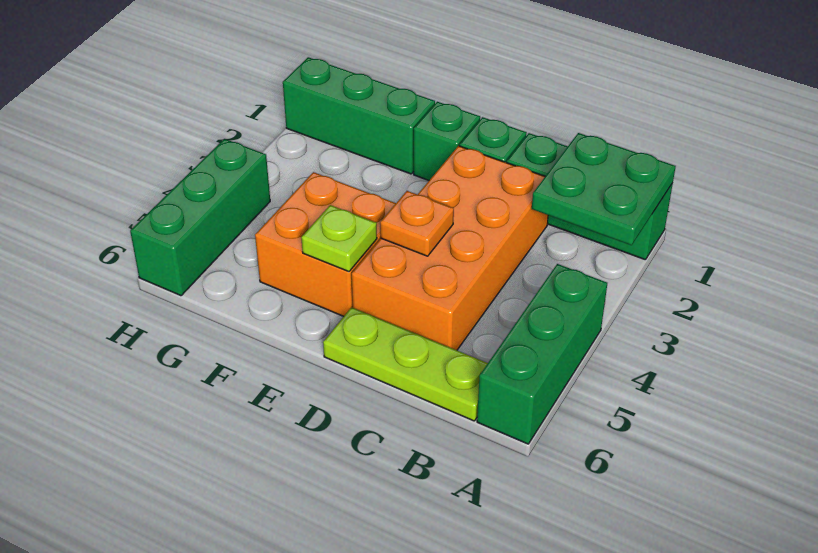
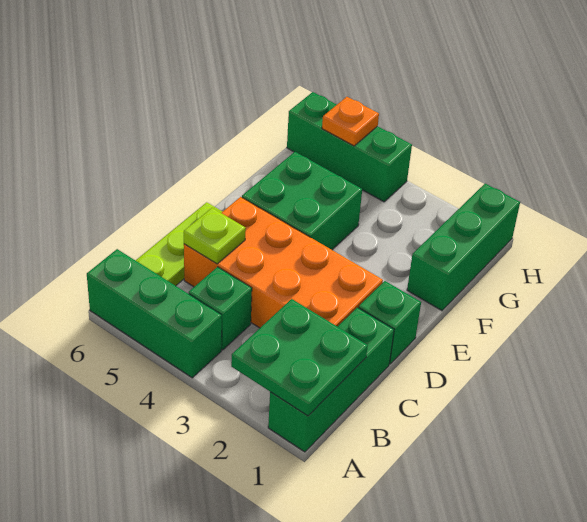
orange plate D4 level 2 -> orange plate H5 level 2
green brick E1 level 1 -> green brick B4 level 1
orange brick E4:F5 level 1 -> green brick E4:F5 level 1
lime plate E5 level 2 -> lime plate C5 level 2

